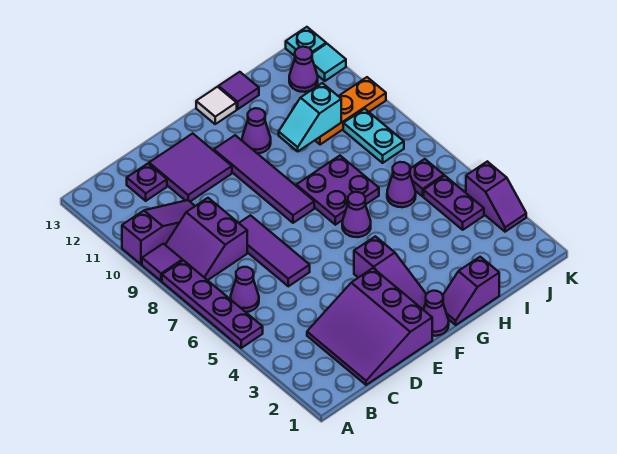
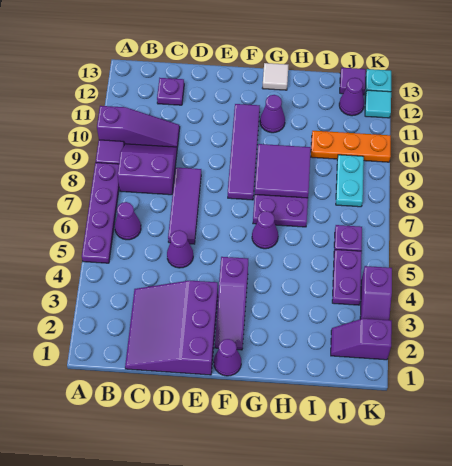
purple slope B8:C9 level 1 top C -> purple slope B8:C9 level 1 top 8
purple tile D11:E12 level 1 -> purple tile G8:H9 level 2
purple slope G1:H1 level 1 top H -> purple slope J2:K2 level 1 top K
cyan slope H10:I10 level 2 top I -> none
purple tile H13 level 1 -> purple tile J13 level 1
purple cone I6 level 1 -> purple cone D5 level 1

